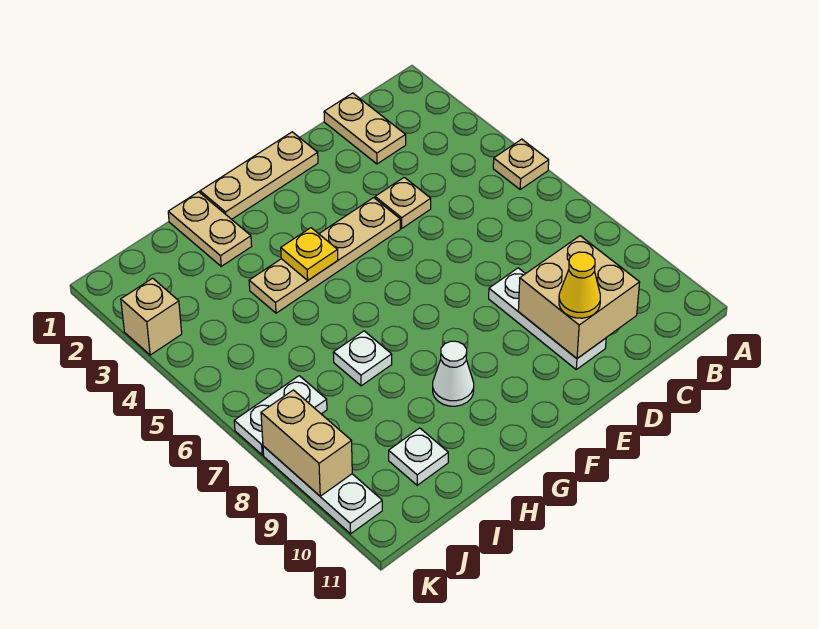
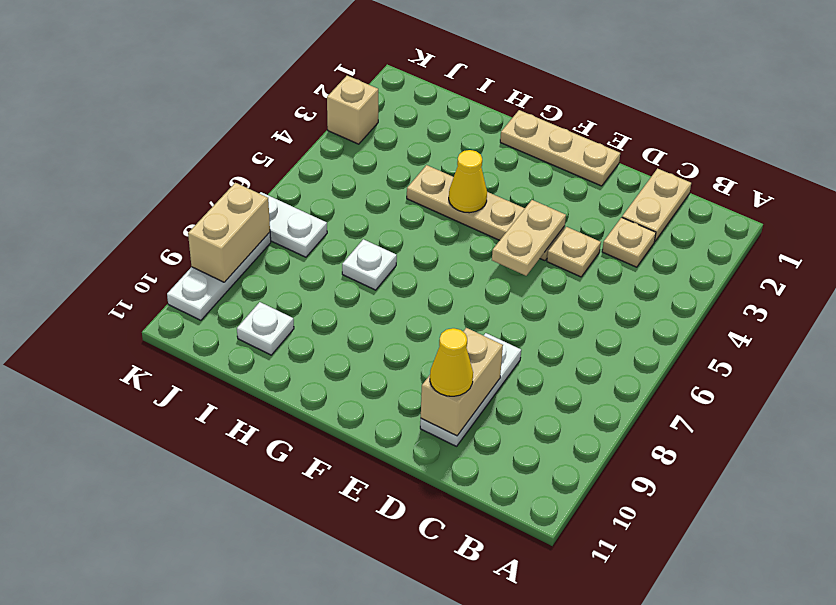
tan plate A5 level 1 -> tan plate C3 level 1
tan brick C9:D10 level 2 -> tan brick D9:D10 level 2
yellow plate G4 level 2 -> yellow cone G4 level 2
white cone G9 level 1 -> none
tan plate H1:H2 level 1 -> tan plate E4:E5 level 2

